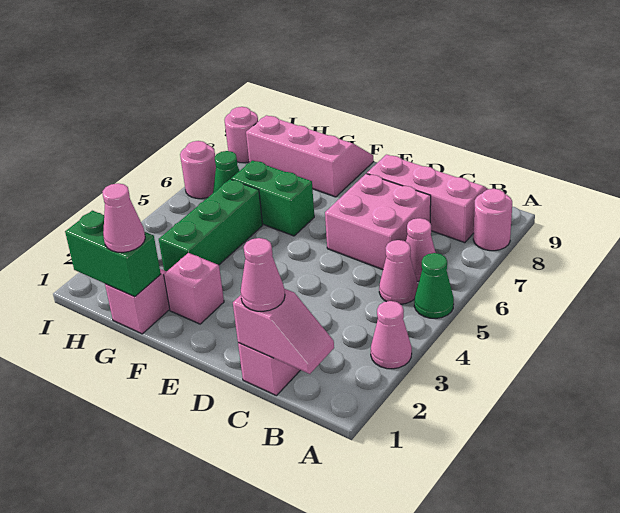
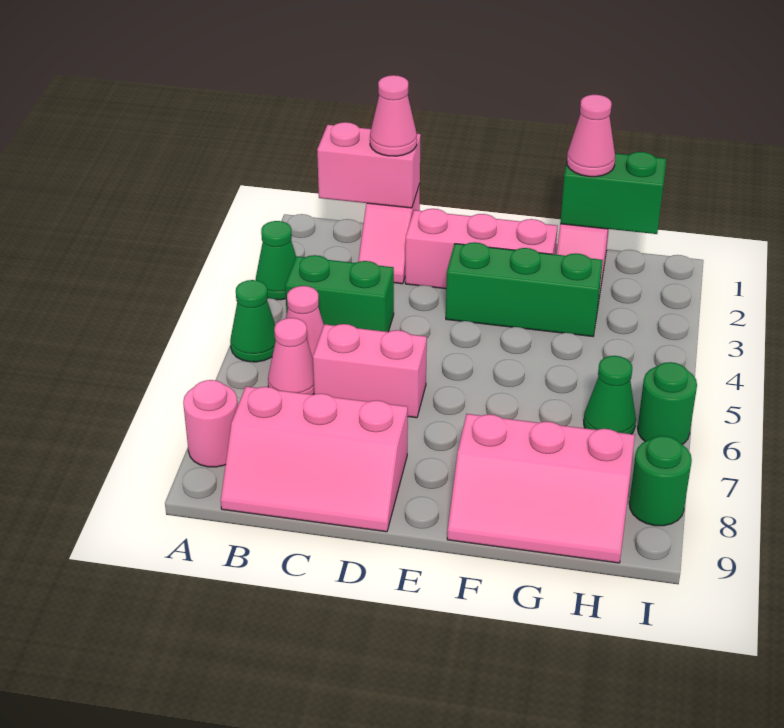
pink cone A3 level 1 -> green cone A3 level 1
pink slope B1:C1 level 2 top C -> pink brick B1:C1 level 2
pink brick C6:D7 level 1 -> pink brick C6:D6 level 1
pink brick F2 level 1 -> pink brick D2:F2 level 1
green brick F6:G6 level 1 -> green brick B4:C4 level 1
green brick G3:G5 level 1 -> green brick E3:G3 level 1
pink round brick I6 level 1 -> green round brick I6 level 1
pink round brick I8 level 1 -> green round brick I8 level 1

